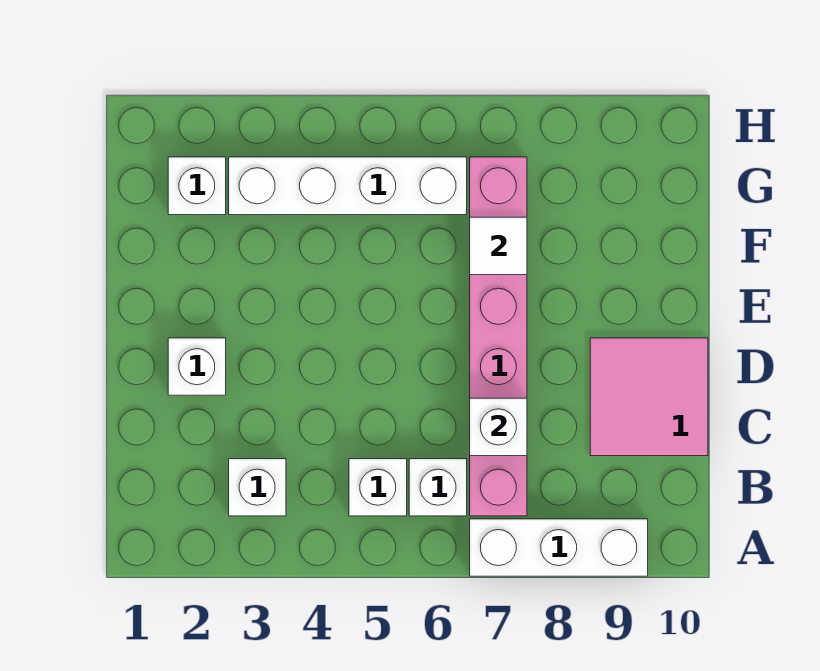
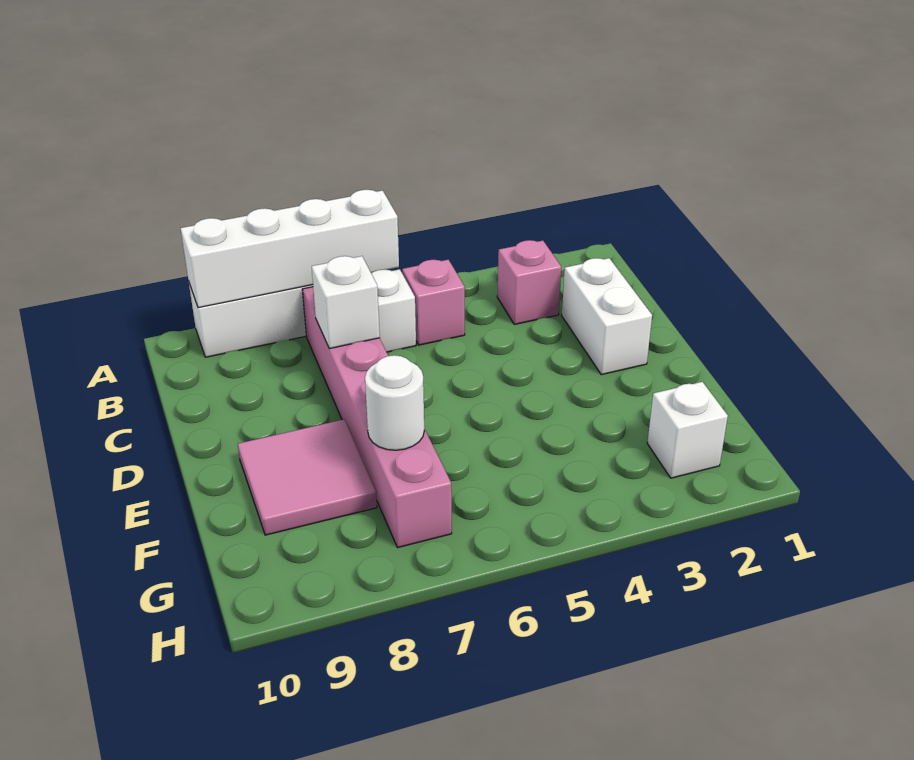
white brick B3 level 1 -> pink brick B3 level 1
white brick B5 level 1 -> pink brick B5 level 1
pink tile C9:D10 level 1 -> pink tile E8:F9 level 1
white brick D2 level 1 -> white brick C2:D2 level 1
white tile F7 level 2 -> white round brick F7 level 2
white brick G3:G6 level 1 -> white brick A6:A9 level 2

